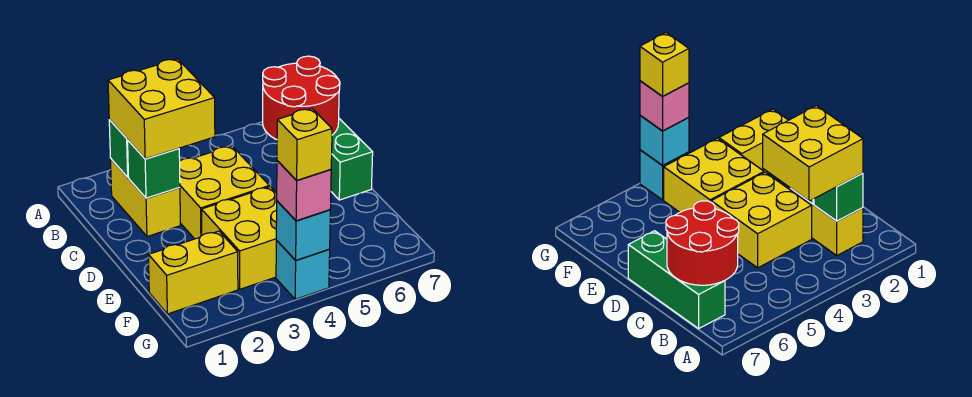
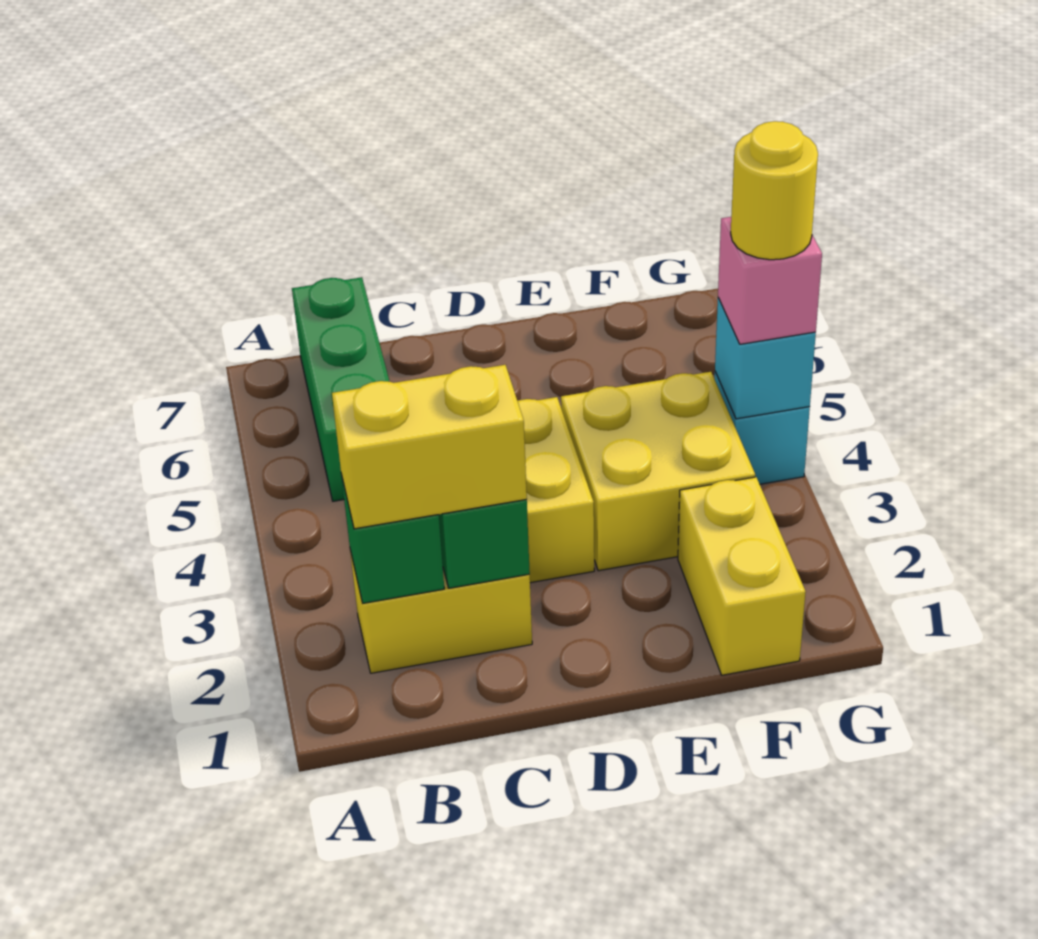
yellow brick B2:C3 level 3 -> yellow brick B2:C2 level 3
red round brick B6:C7 level 2 -> none
green brick B7:D7 level 1 -> green brick B5:B7 level 1
yellow brick G4 level 4 -> yellow round brick G4 level 4

